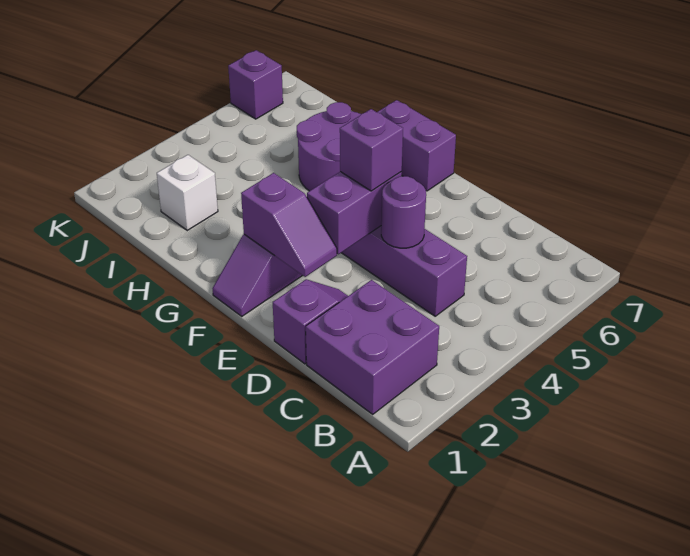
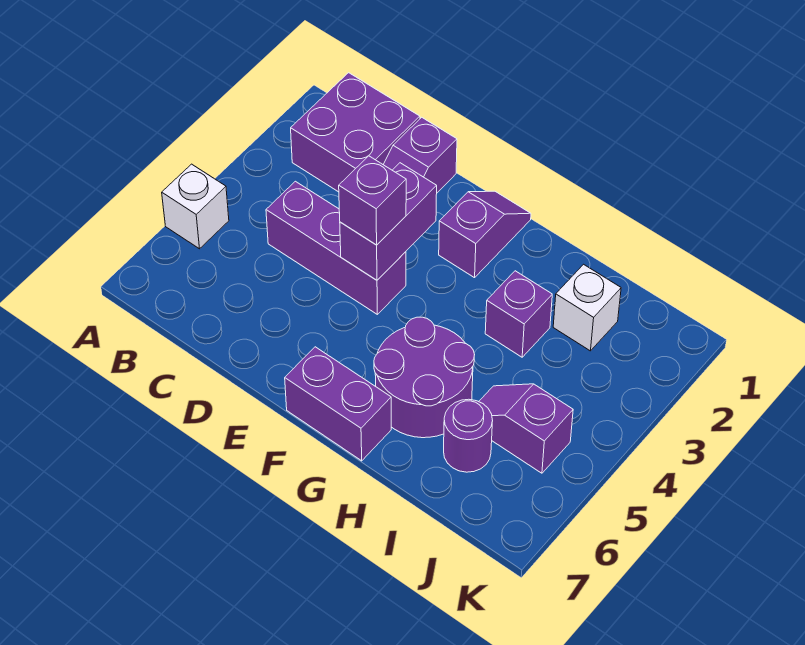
none -> white brick A5 level 1
purple round brick D4 level 2 -> purple round brick I6 level 1
purple slope E2:F2 level 2 top F -> purple slope I5:J5 level 1 top J
purple brick K6 level 1 -> purple brick H3 level 1

